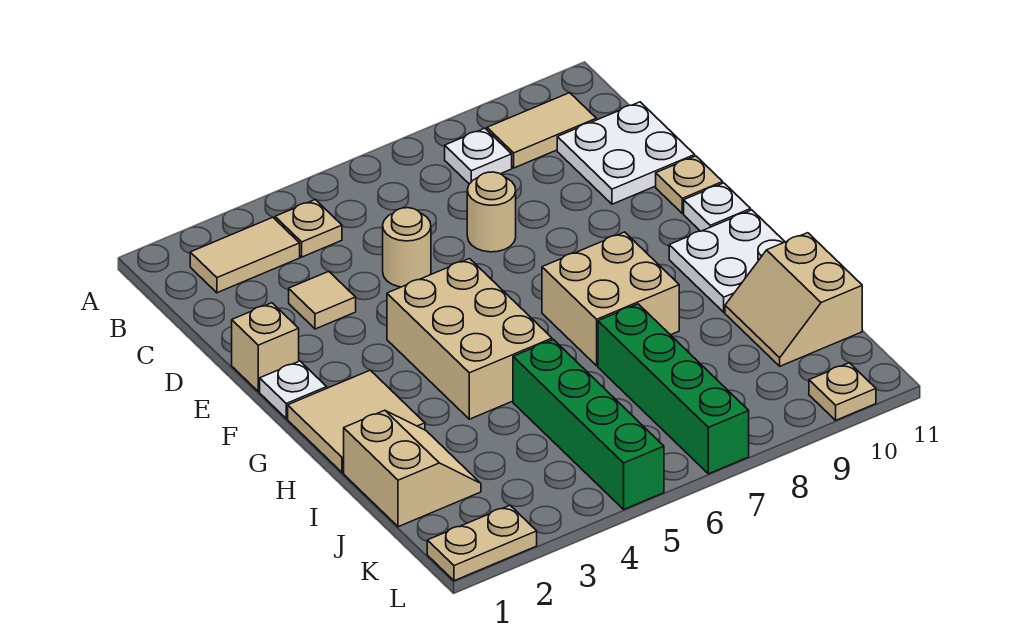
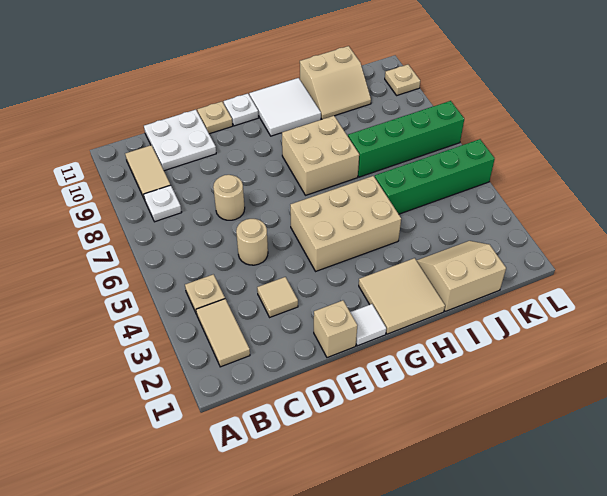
white plate F1 level 1 -> white tile F1 level 1
white plate G10:H11 level 1 -> white tile G10:H11 level 1
tan plate L1:L2 level 1 -> none

